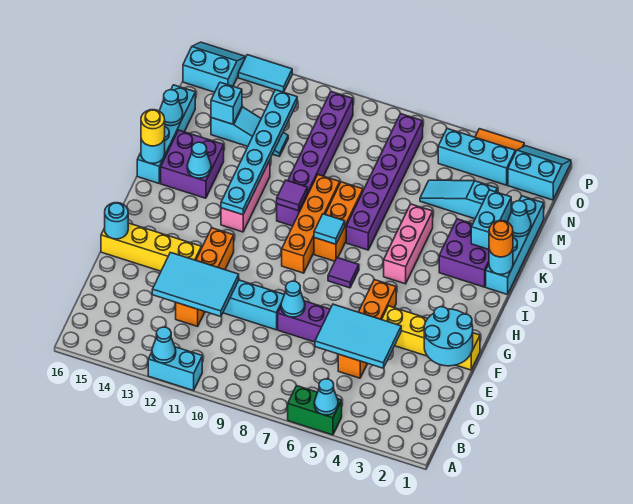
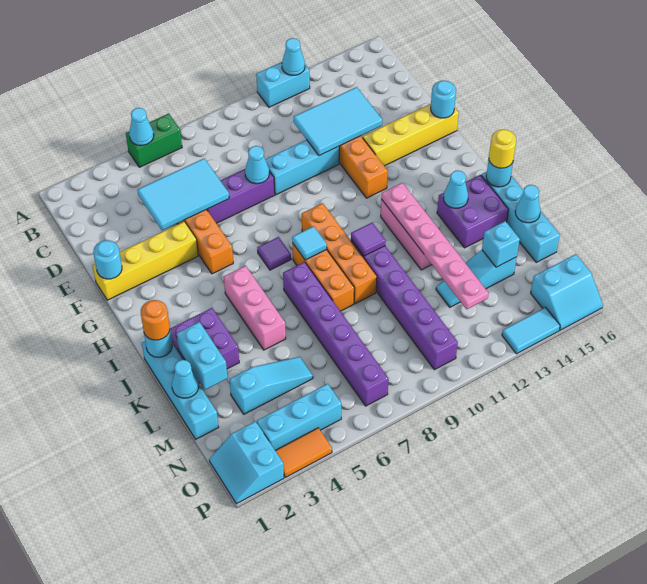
cyan round brick E1:F2 level 2 -> cyan round brick F1 level 2
cyan plate I12:N12 level 2 -> pink plate I12:N12 level 2
cyan slope O1:P2 level 1 top O -> cyan slope O1:P2 level 1 top 2

